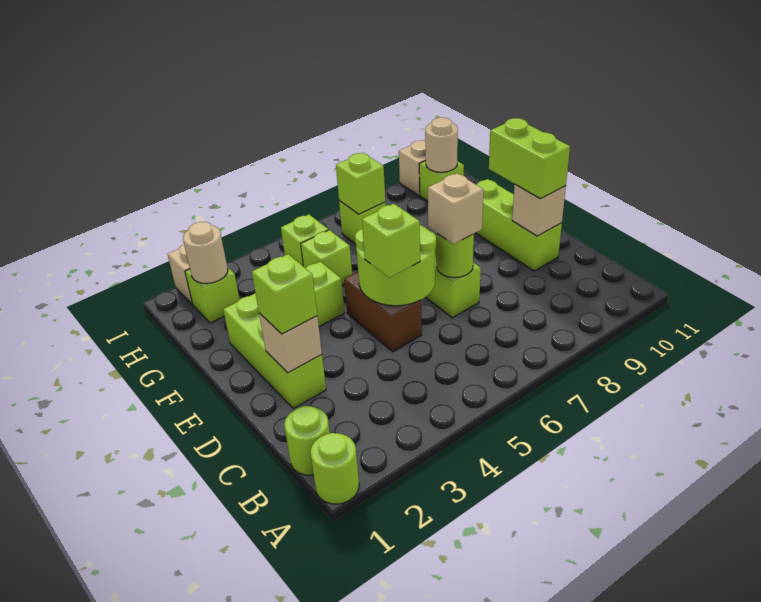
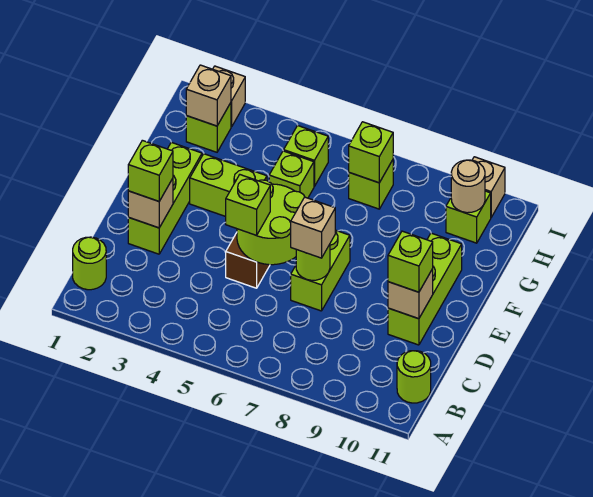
lime round brick A1 level 1 -> lime round brick B11 level 1
lime brick D10:E10 level 3 -> lime brick D10 level 3
tan round brick H2 level 2 -> tan brick H2 level 2

